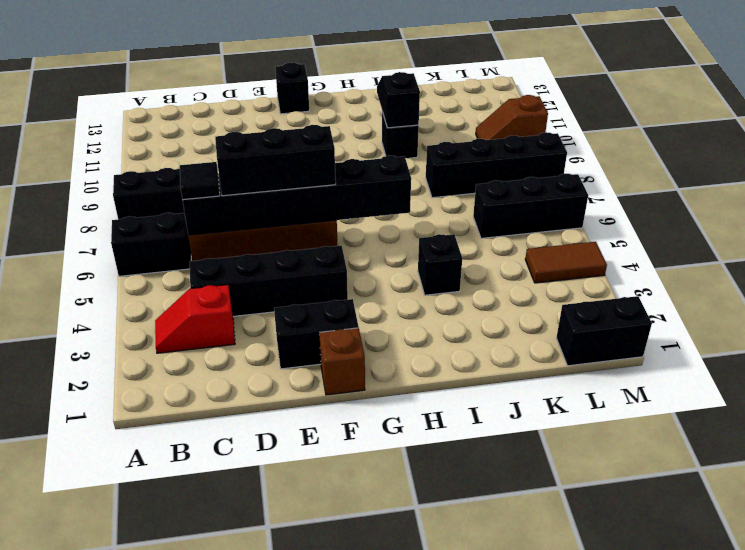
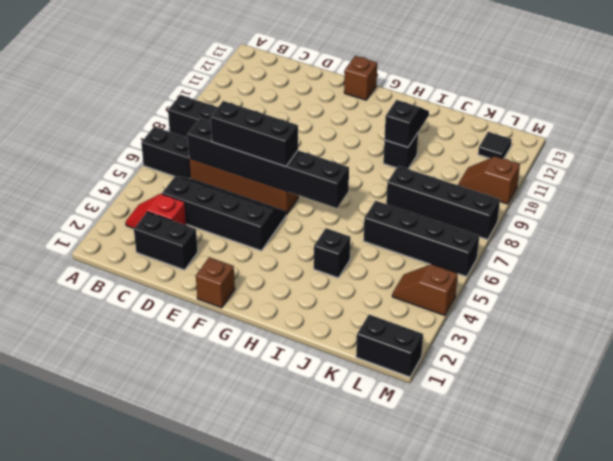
black tile C6 level 3 -> black tile L12 level 1
black brick E2:F2 level 1 -> black brick C2:D2 level 1
black brick F13 level 1 -> brown brick F13 level 1
black brick K6:M6 level 1 -> black brick J6:M6 level 1
brown tile L4:M4 level 1 -> brown slope L4:M4 level 1 top M

